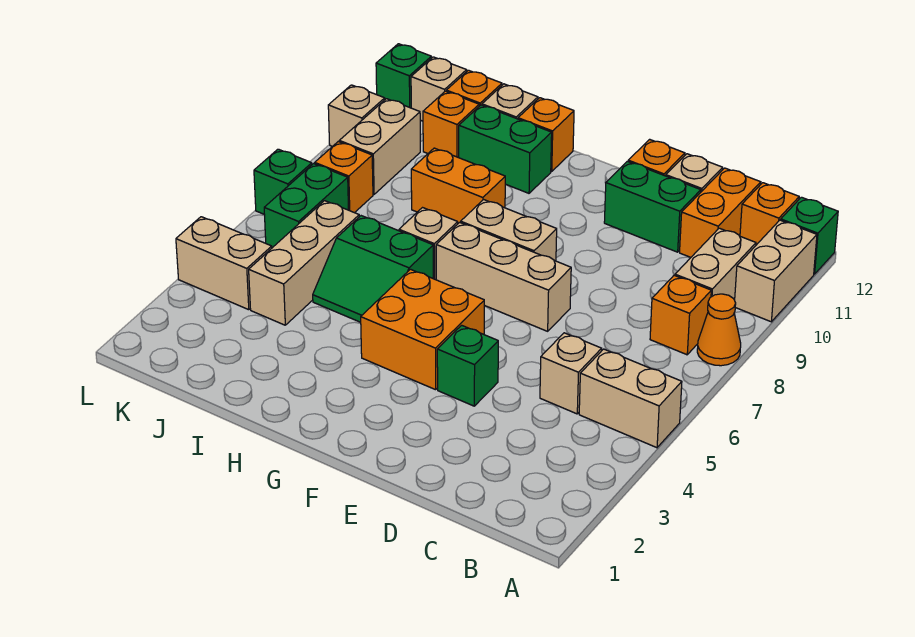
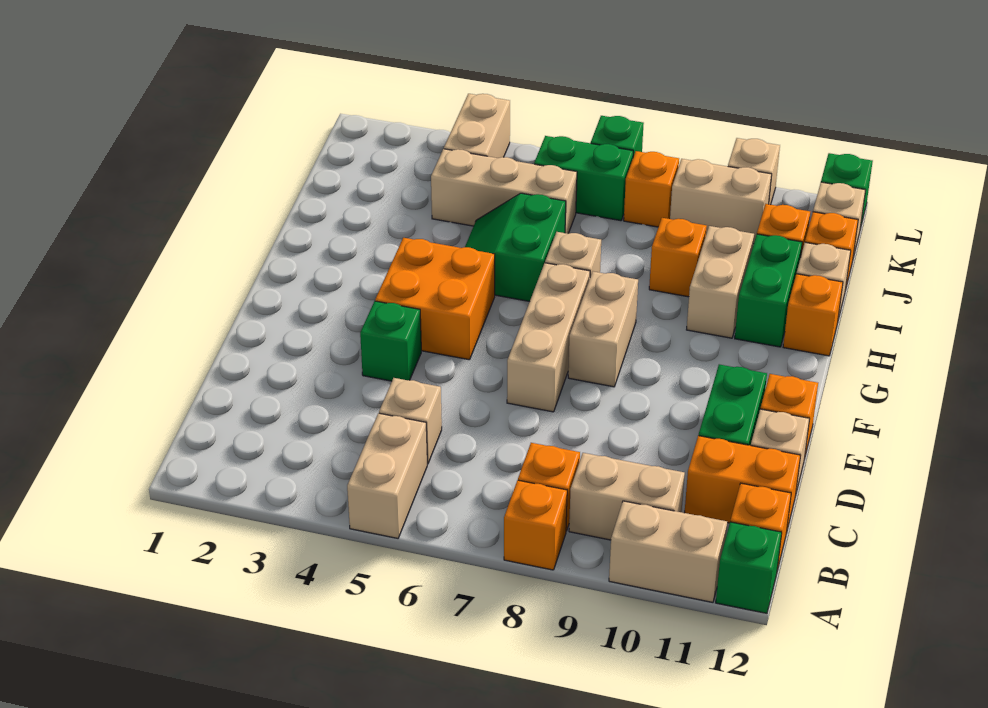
orange cone A8 level 1 -> orange brick A8 level 1
orange brick H9:I9 level 1 -> orange brick I9 level 1
none -> tan brick H10:I10 level 1

